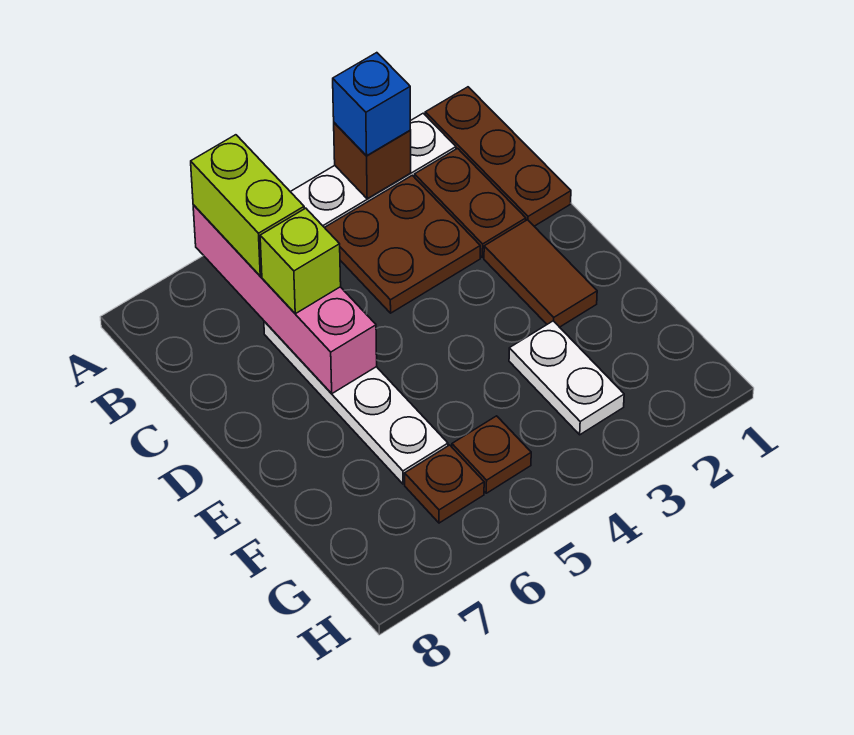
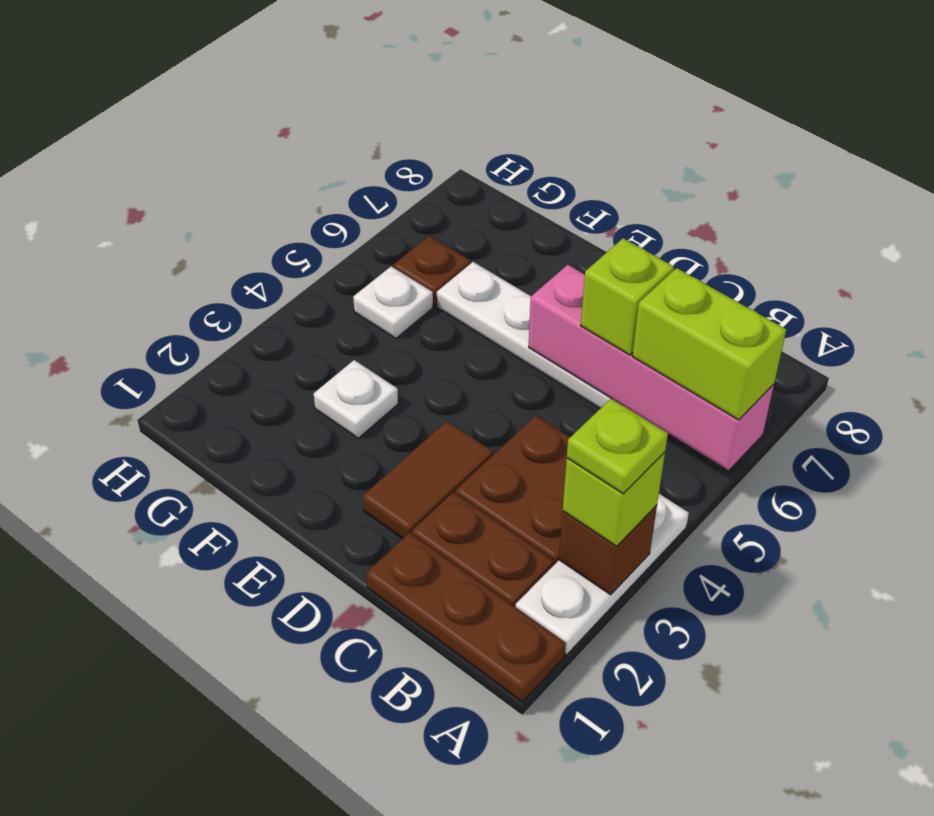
blue brick A3 level 3 -> lime brick A3 level 3
none -> lime plate A3 level 4
brown tile D2:E2 level 1 -> brown tile D2:D3 level 1
white plate F3:G3 level 1 -> white plate F3 level 1
brown plate G5 level 1 -> white plate G5 level 1

